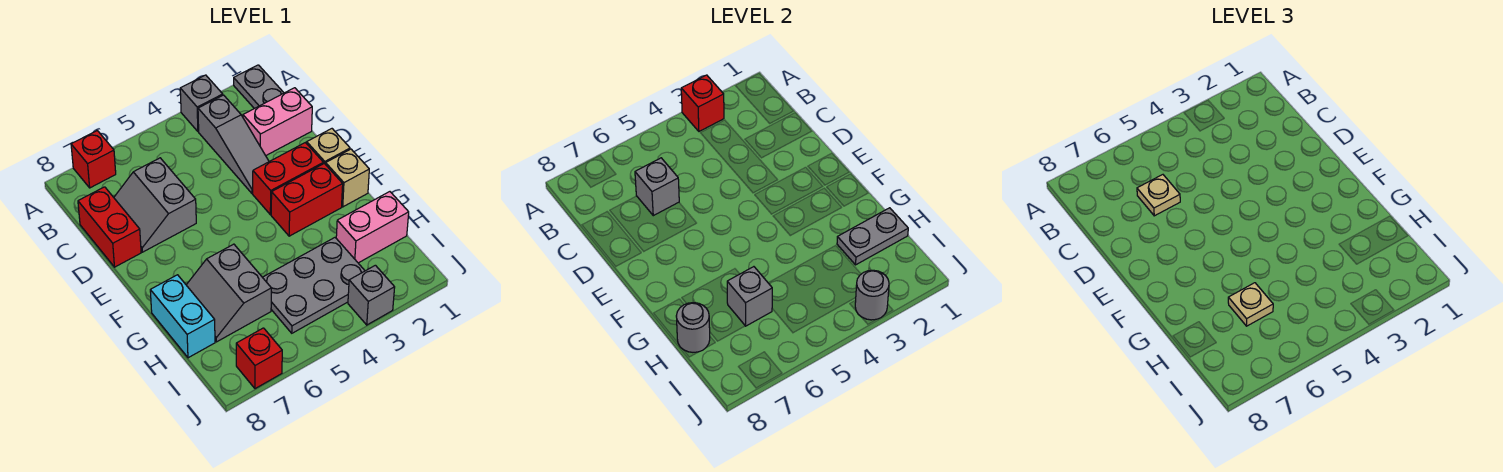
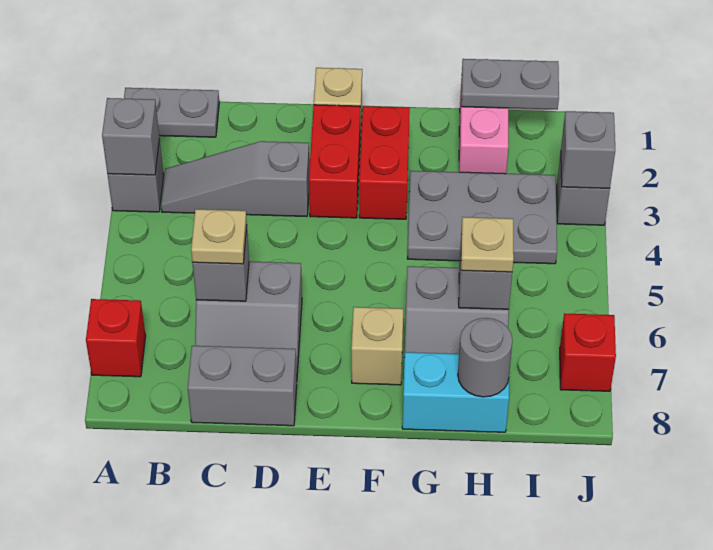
red brick A3 level 2 -> grey brick A3 level 2
grey slope B3:D3 level 1 top B -> grey slope B3:D3 level 1 top D
pink brick C1:C2 level 1 -> none
red brick C8:D8 level 1 -> grey brick C8:D8 level 1
tan brick F1 level 1 -> tan brick F7 level 1
grey plate H1:H2 level 2 -> grey plate H1:I1 level 2
grey plate H3:I5 level 1 -> grey plate G3:I4 level 1
grey round brick J3 level 2 -> grey brick J3 level 2

